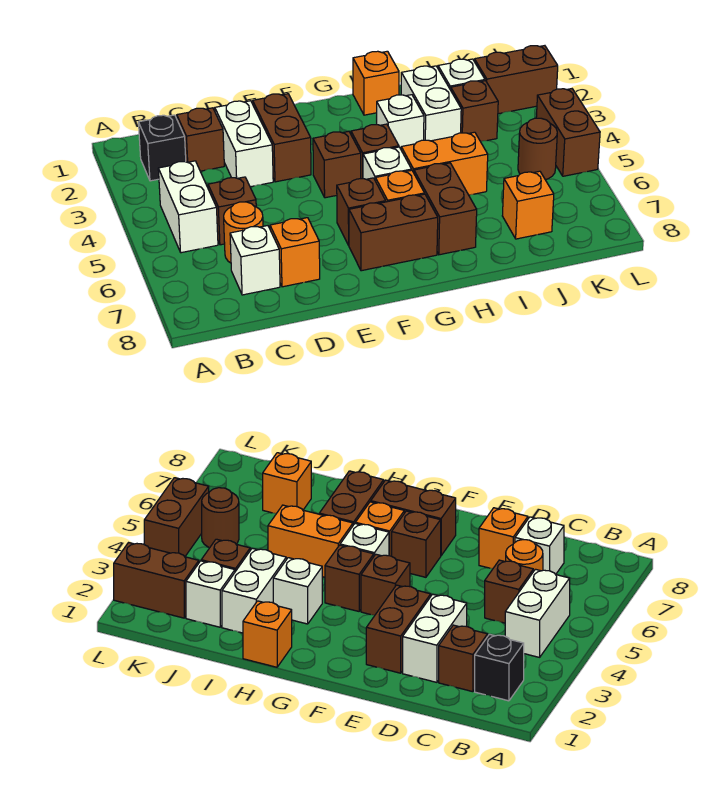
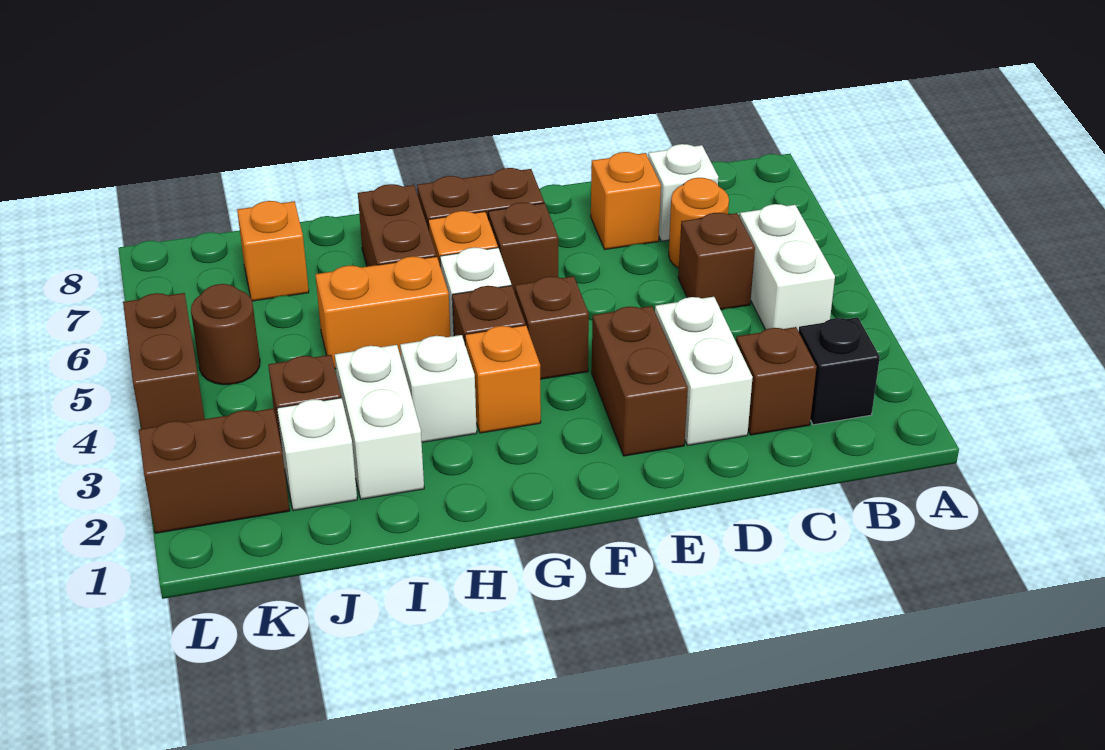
orange brick H1 level 1 -> orange brick G3 level 1

